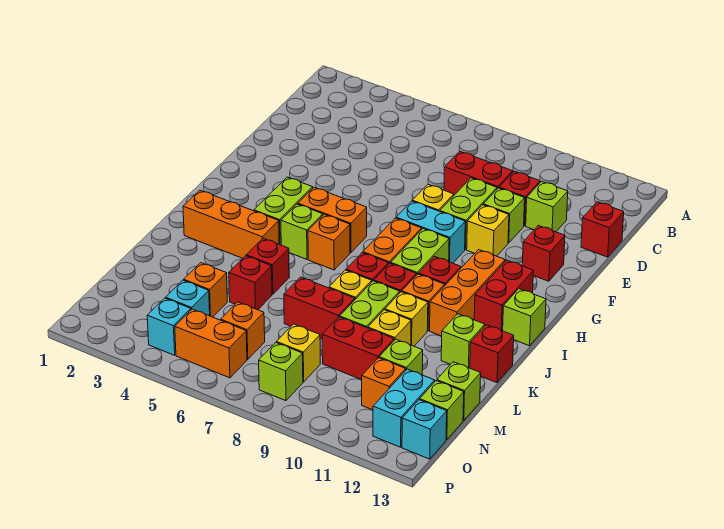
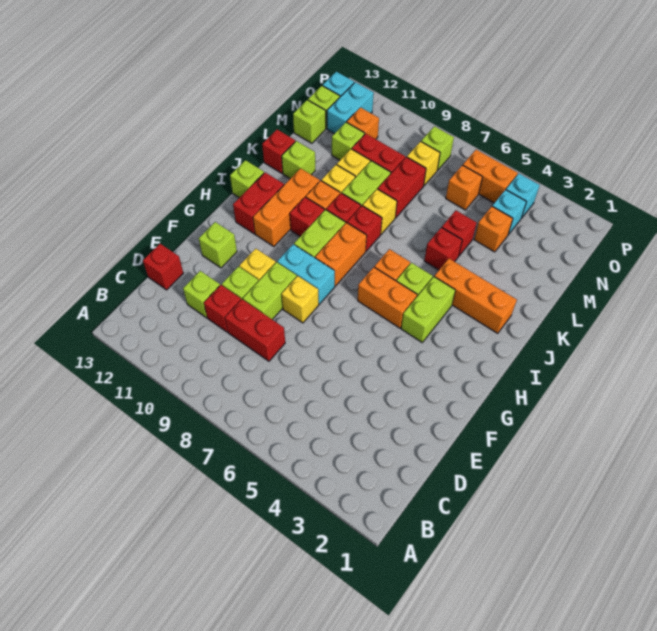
red brick F12 level 1 -> lime brick F12 level 1
red brick L7:L8 level 1 -> red brick L8:M8 level 1

